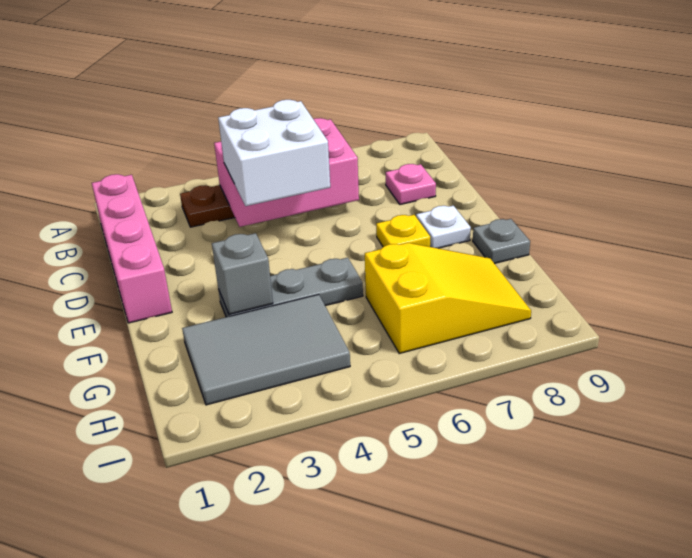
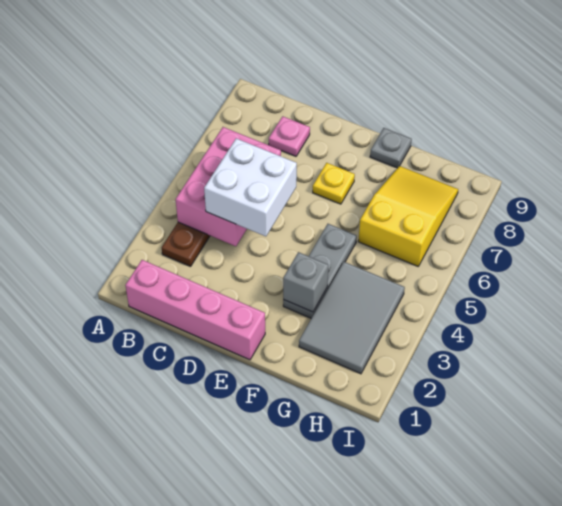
white plate E8 level 1 -> none

